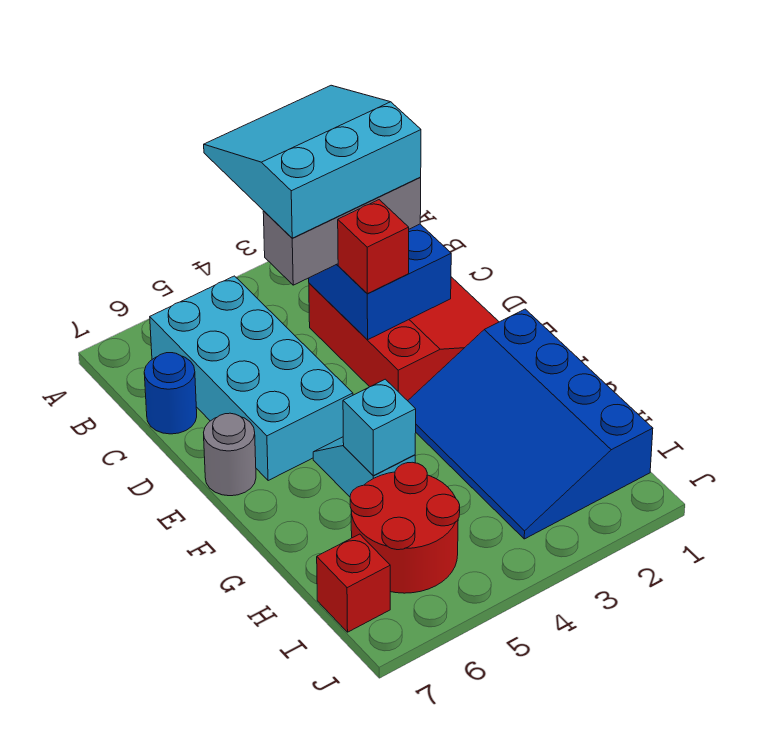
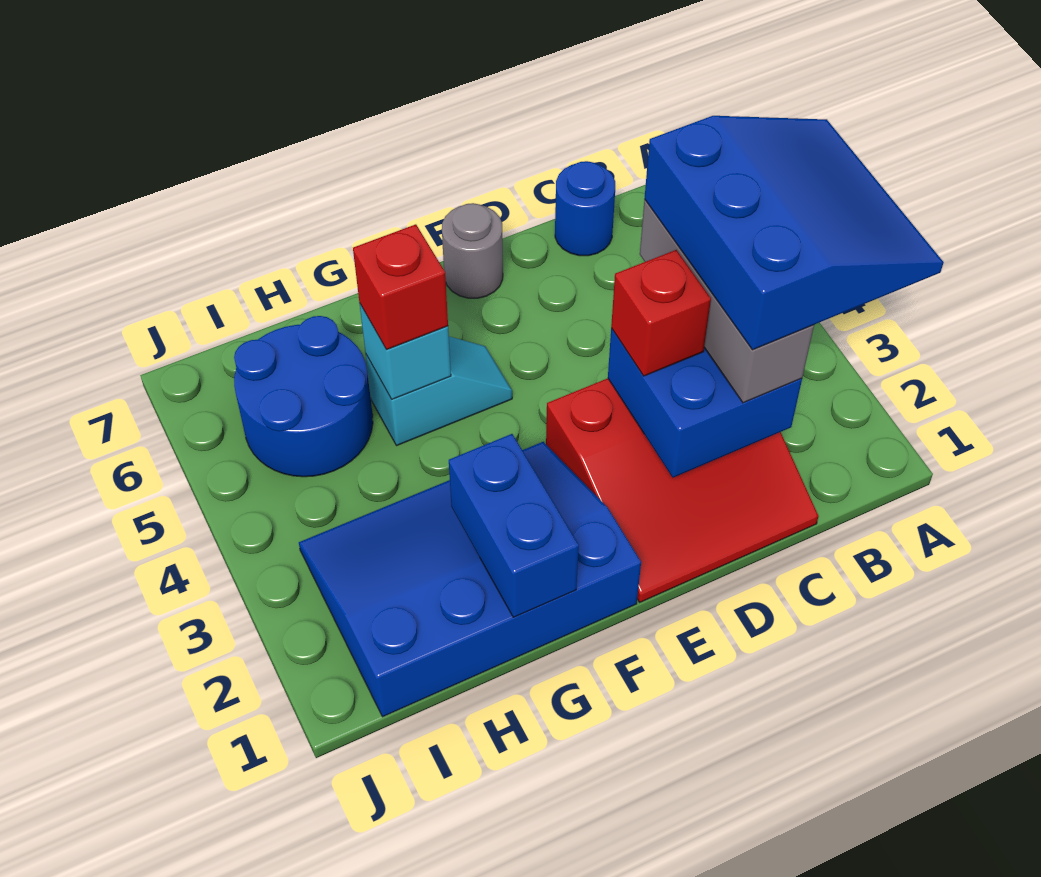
cyan slope A2:C4 level 4 top C -> blue slope A2:C4 level 4 top C
cyan brick B5:E6 level 1 -> none
none -> blue brick G1:G2 level 2
red round brick H5:I6 level 1 -> blue round brick H5:I6 level 1
red brick I7 level 1 -> red brick G5 level 3

